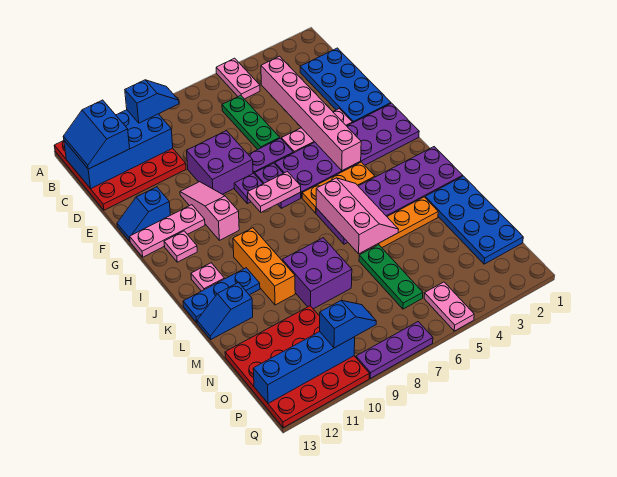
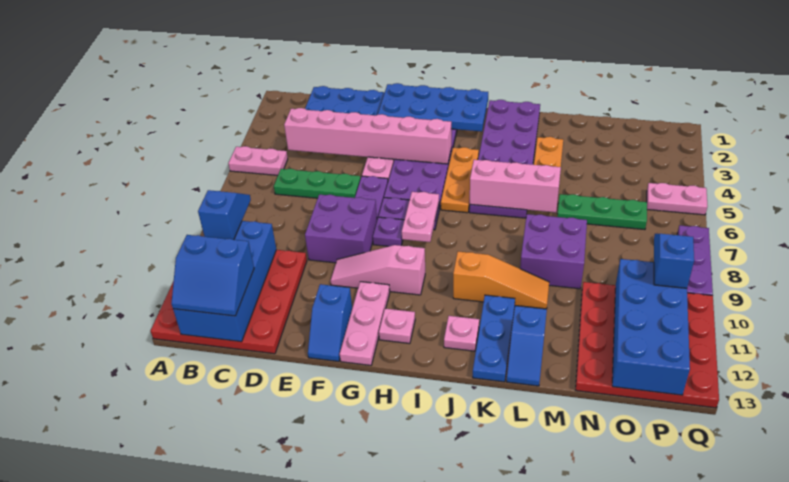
orange brick J10:L10 level 1 -> orange slope J10:L10 level 1 top J
blue plate L1:O2 level 1 -> blue plate F1:I2 level 2
blue brick P10:P13 level 2 -> blue brick O10:P13 level 2

